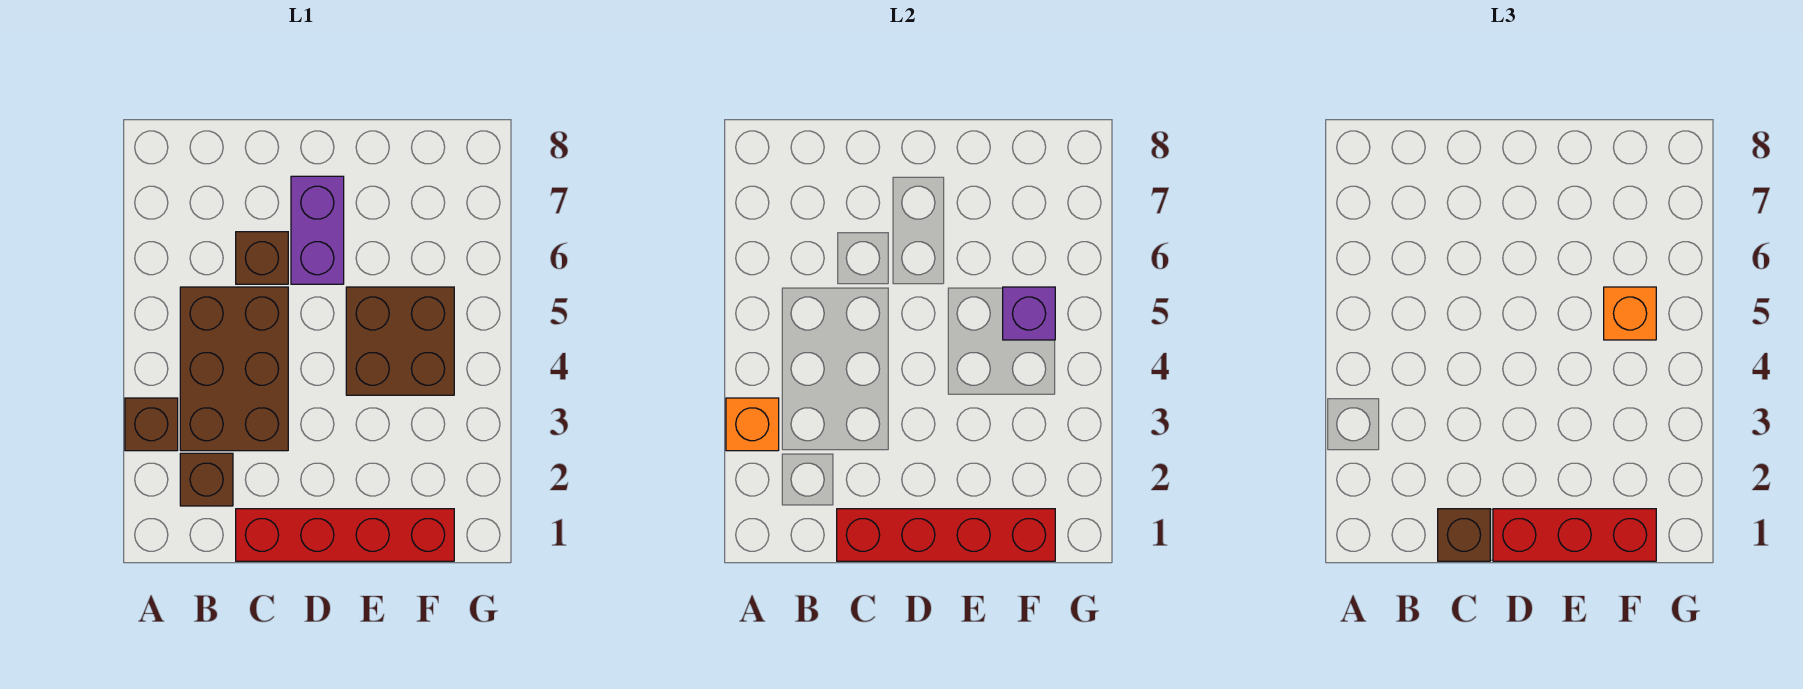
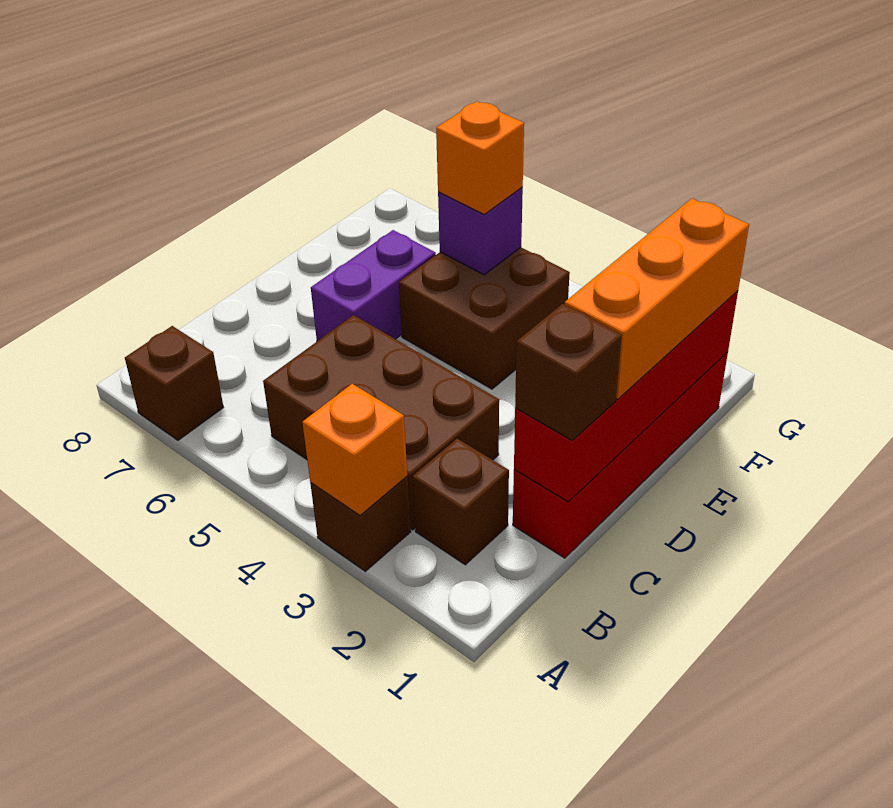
brown brick C6 level 1 -> brown brick A7 level 1
red brick D1:F1 level 3 -> orange brick D1:F1 level 3
purple brick D6:D7 level 1 -> purple brick D6:E6 level 1

